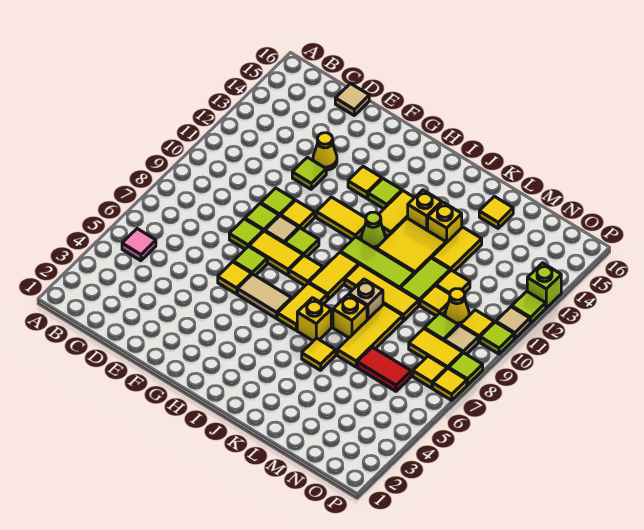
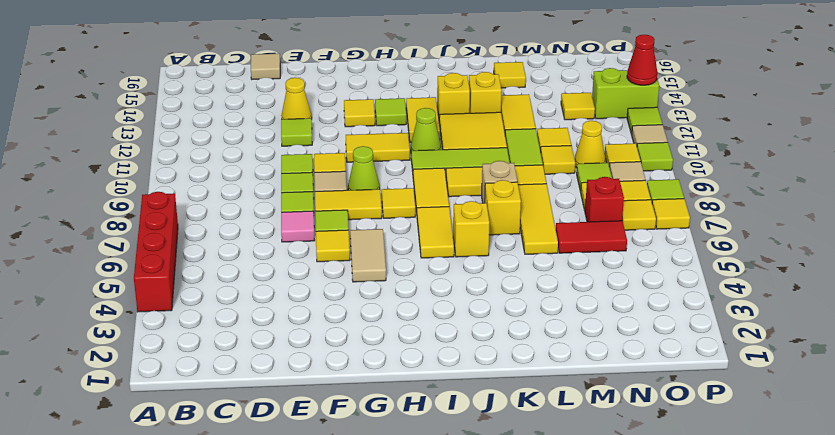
none -> red brick A4:A7 level 1
pink tile B5 level 1 -> pink tile E7 level 1
tan tile G6:H6 level 1 -> tan tile G5:G6 level 1
lime tile G9 level 1 -> lime cone G9 level 1
yellow tile K5 level 1 -> yellow tile N13 level 1
none -> red brick N7 level 1
lime brick P13 level 1 -> lime brick O13:P13 level 1
none -> red cone P13 level 2

